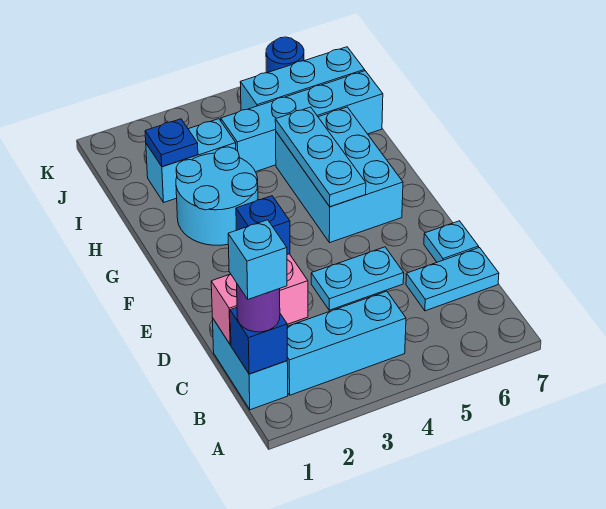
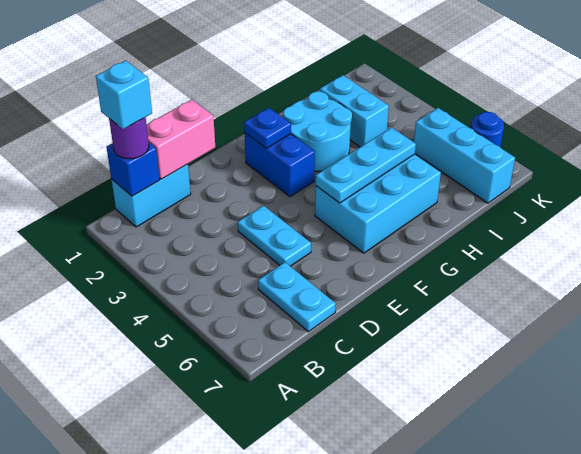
cyan brick B2:B4 level 1 -> none
pink brick C1:C2 level 2 -> pink brick C1:D1 level 2
cyan plate D7 level 1 -> none
blue brick F3 level 1 -> blue brick F2:F3 level 1
blue plate I2 level 2 -> blue plate F2 level 2
cyan brick I4:I7 level 1 -> none

